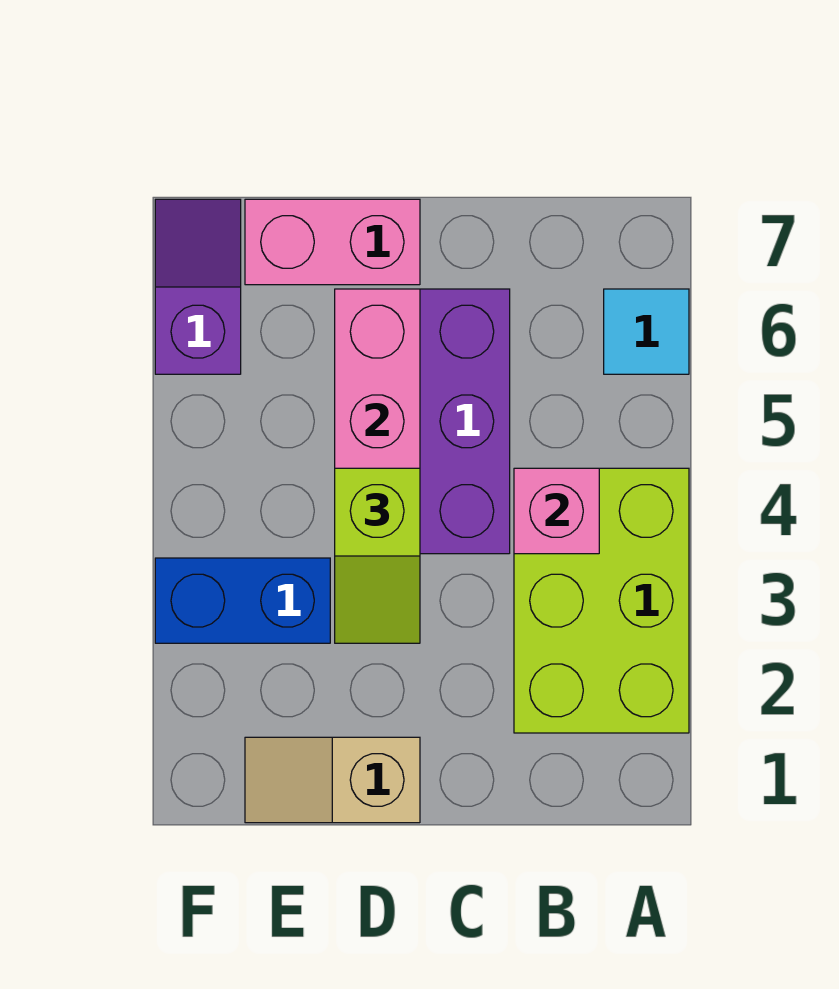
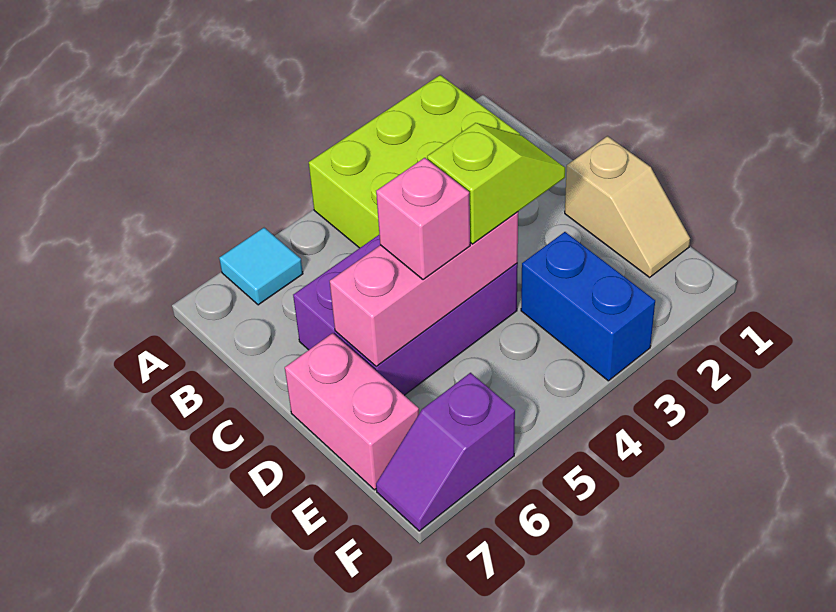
pink brick B4 level 2 -> pink brick D5 level 3

